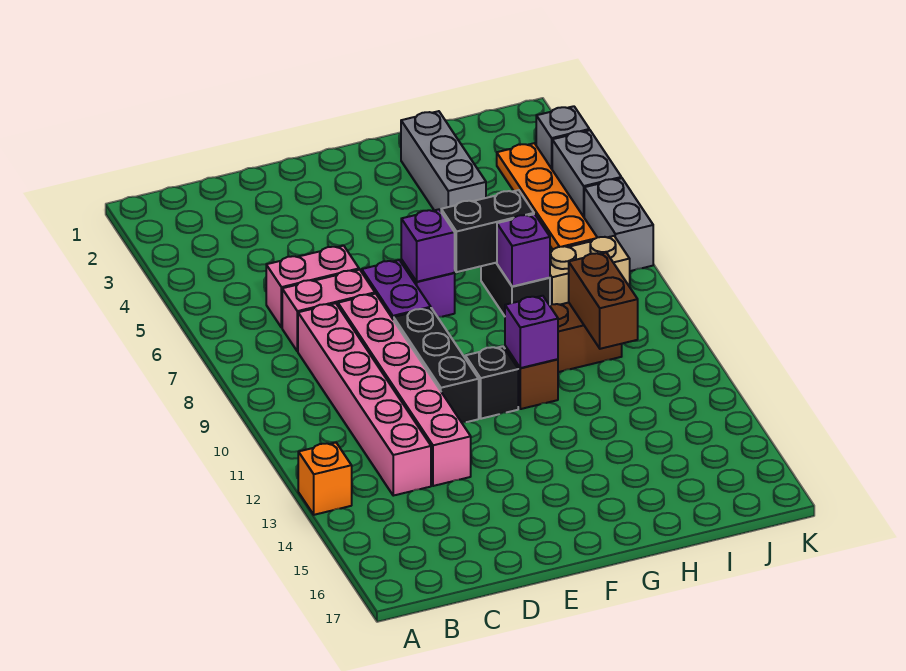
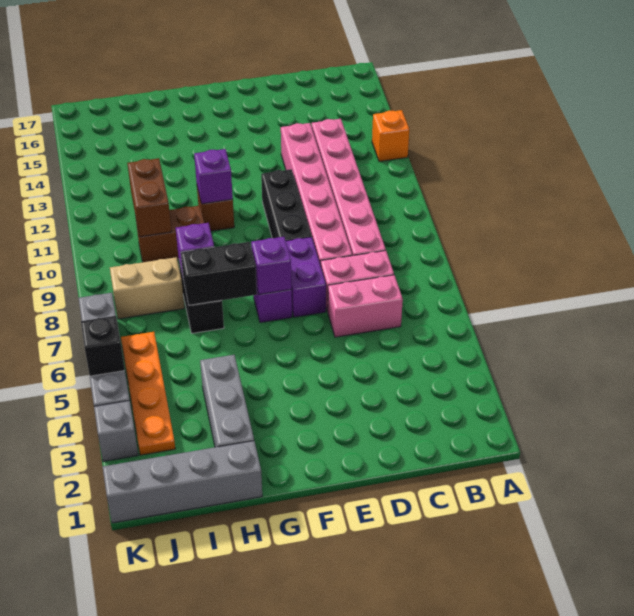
black brick F11 level 1 -> black brick K5 level 2
none -> grey brick H1:K1 level 1

